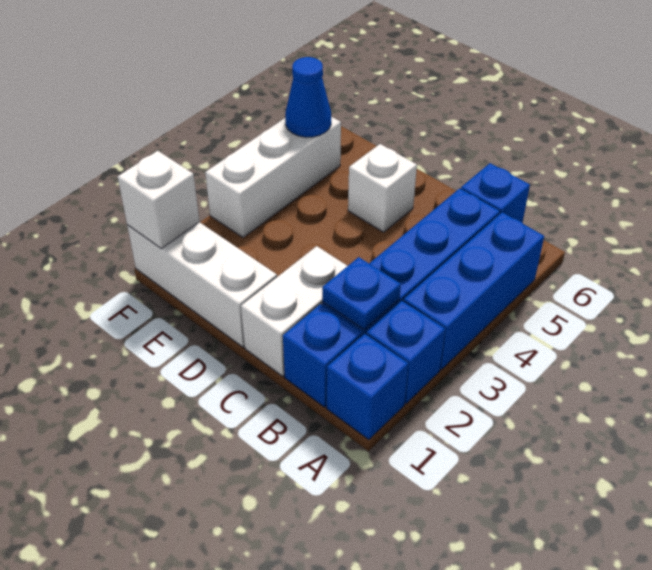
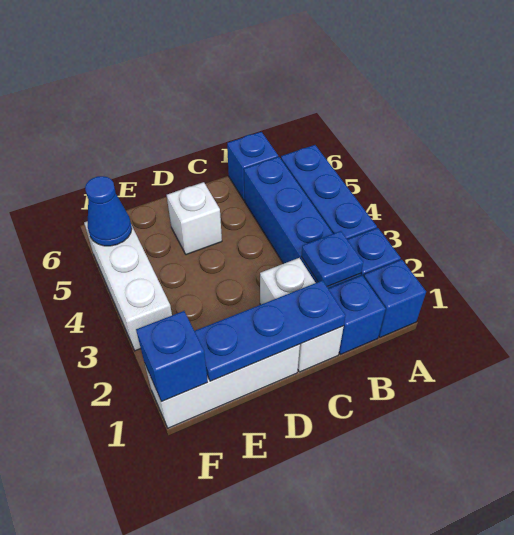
none -> blue plate C1:E1 level 2
white brick F1 level 2 -> blue brick F1 level 2

